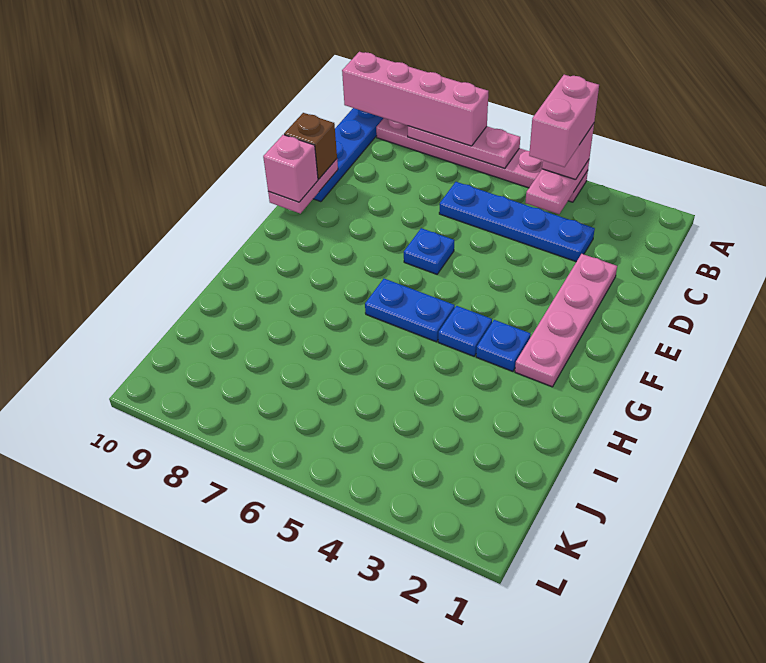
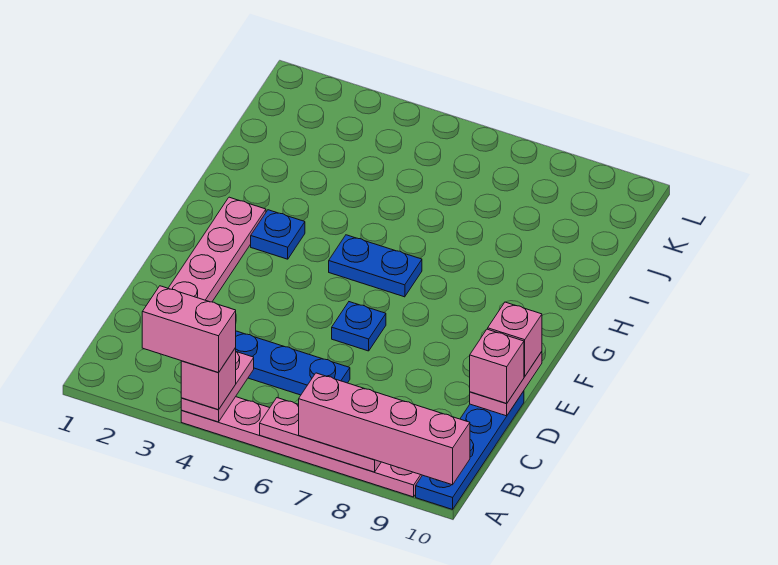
pink brick A4:B4 level 4 -> pink brick A3:A4 level 4
brown brick D10 level 3 -> pink brick D10 level 3
blue plate G4 level 1 -> none

